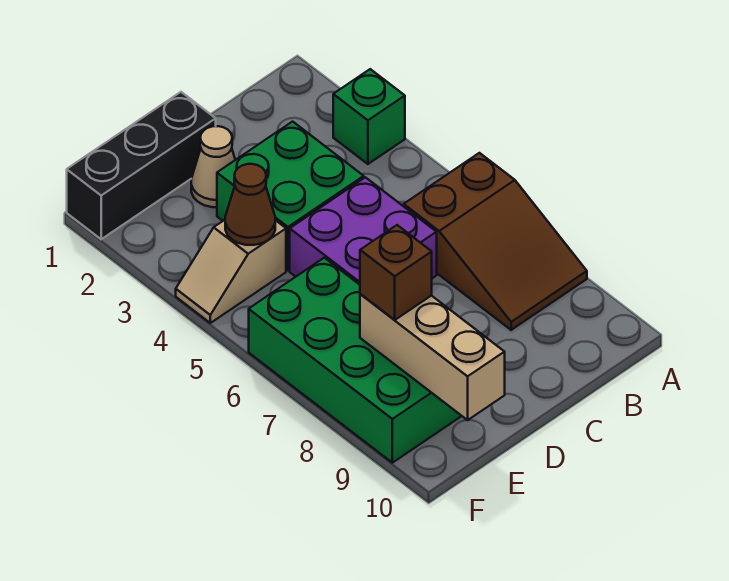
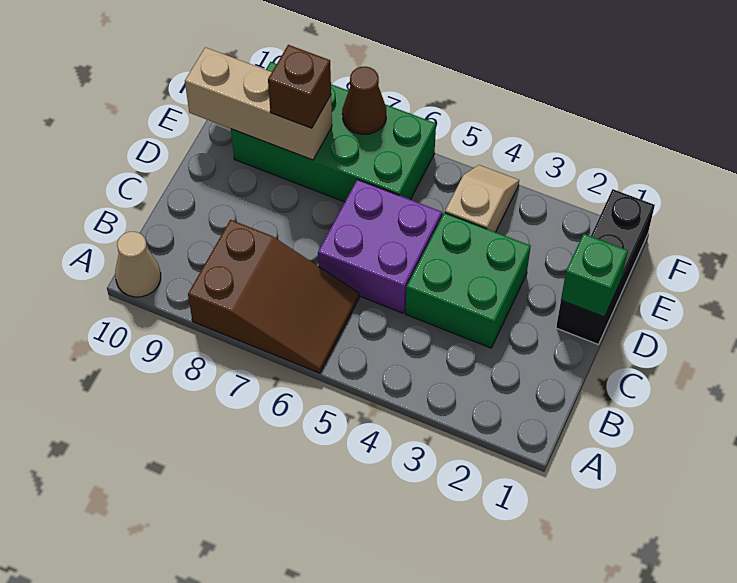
green brick A3 level 1 -> green brick D1 level 2
brown slope A6:B8 level 1 top 6 -> brown slope A6:B8 level 1 top 8
tan cone D2 level 1 -> tan cone A10 level 1
brown cone E4 level 2 -> brown cone F7 level 2

